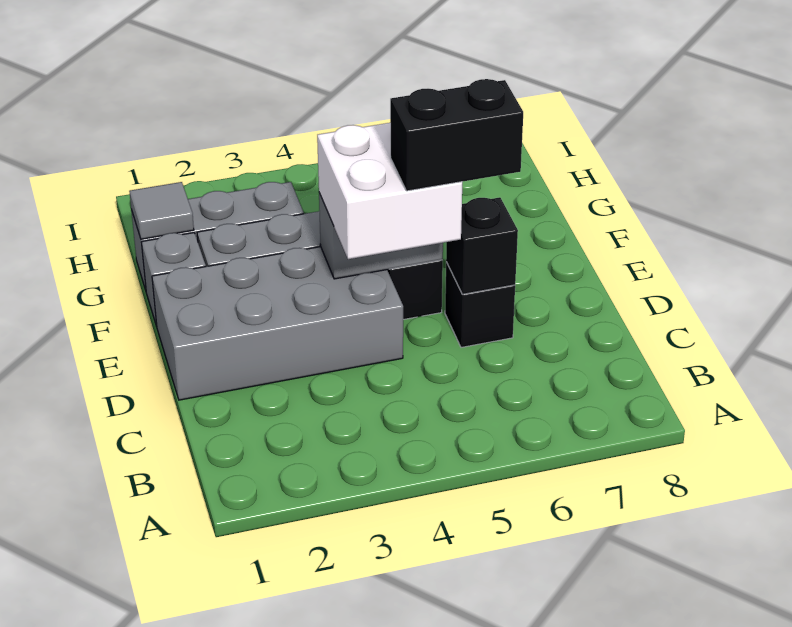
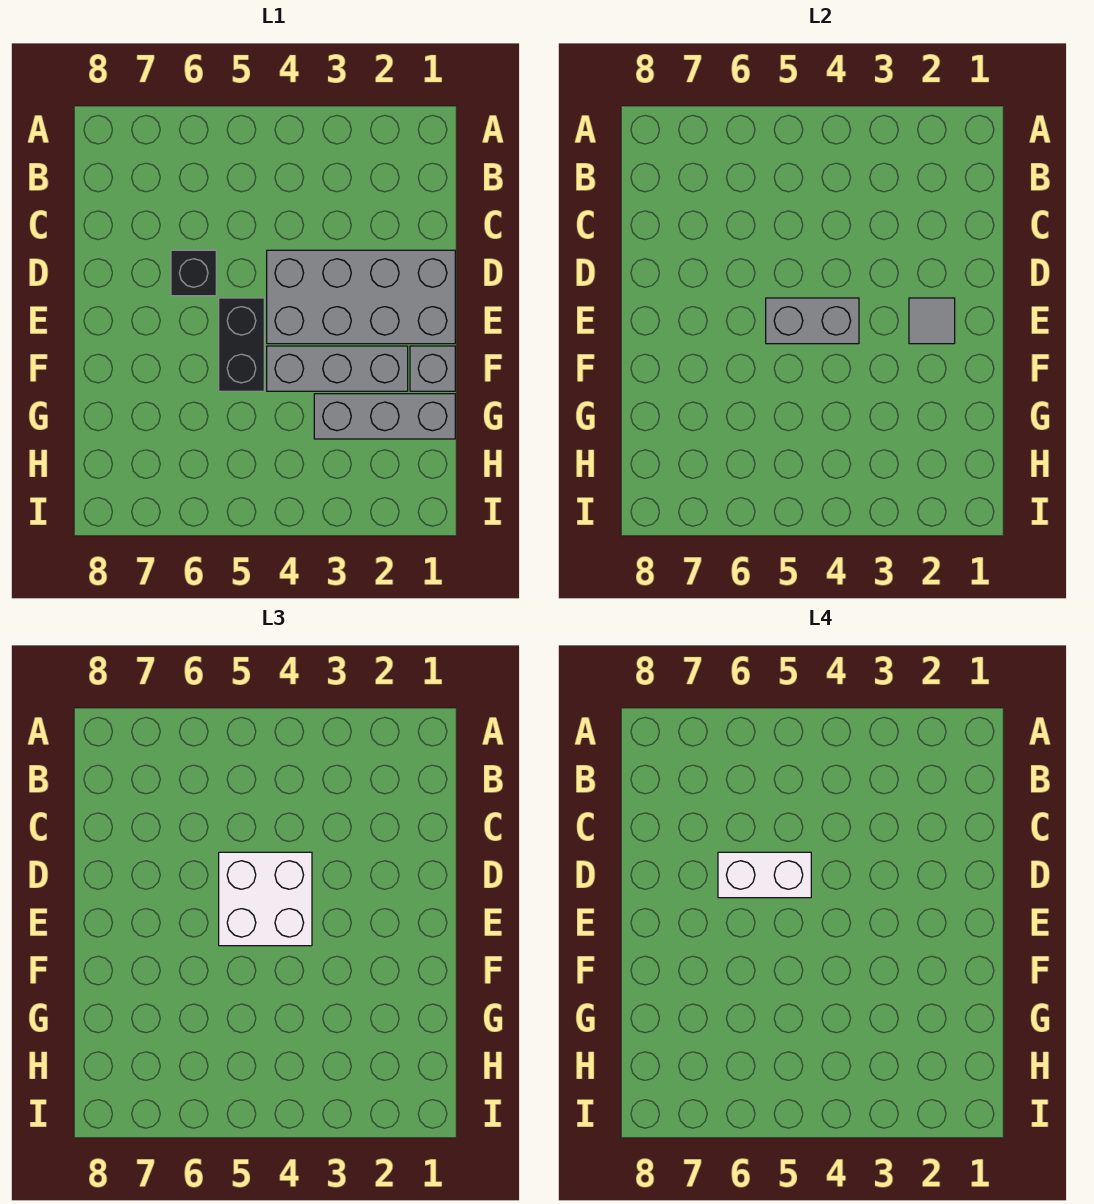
black brick D5:D6 level 4 -> white brick D5:D6 level 4
black brick D6 level 2 -> none
grey tile G1 level 2 -> grey tile E2 level 2

